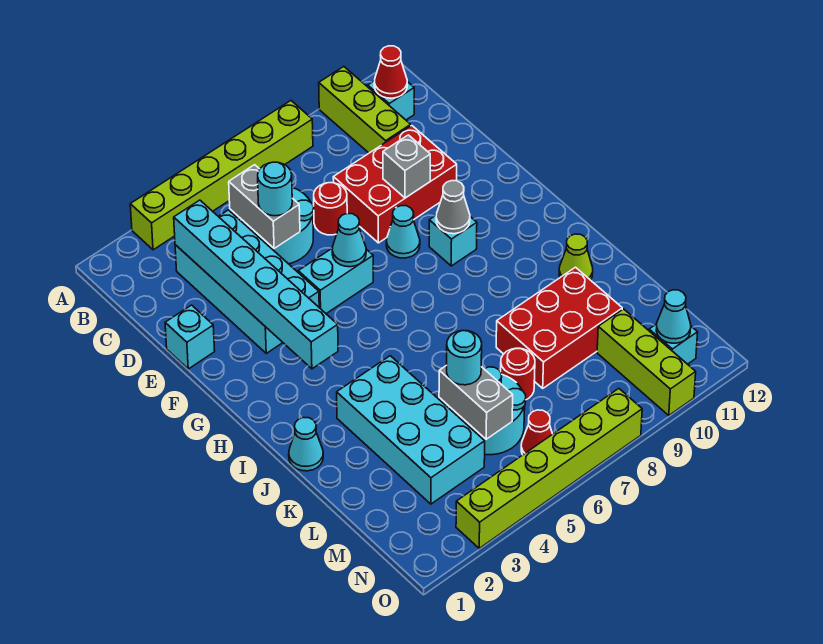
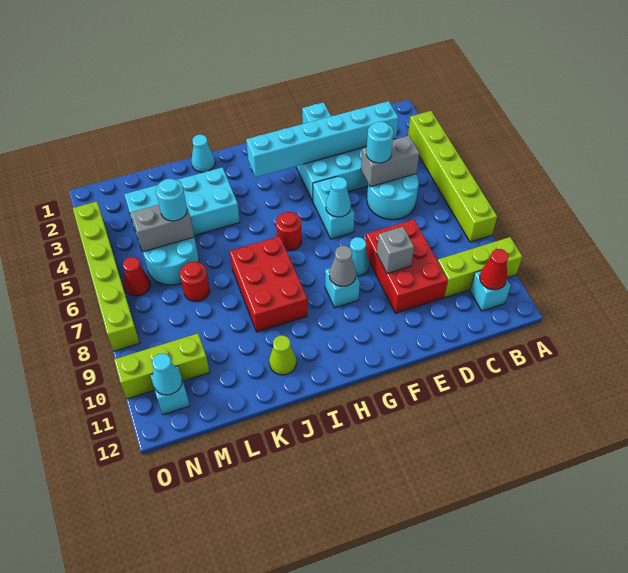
red round brick D7 level 1 -> red round brick H6 level 1
red brick K8:L10 level 1 -> red brick I7:J9 level 1

